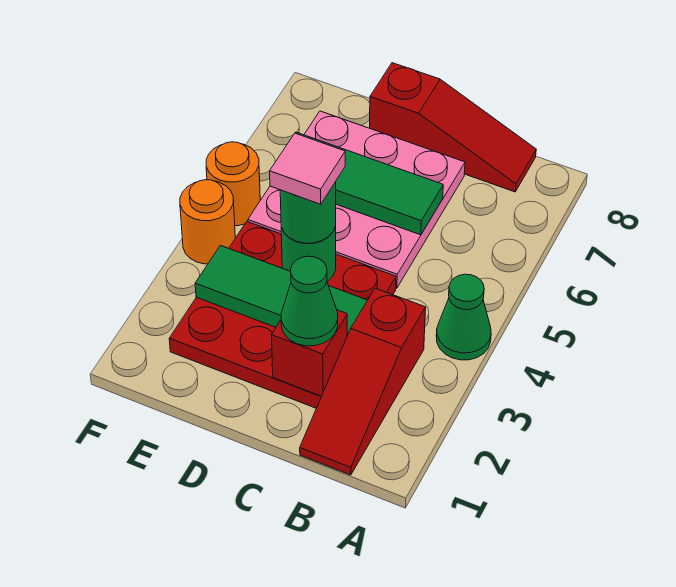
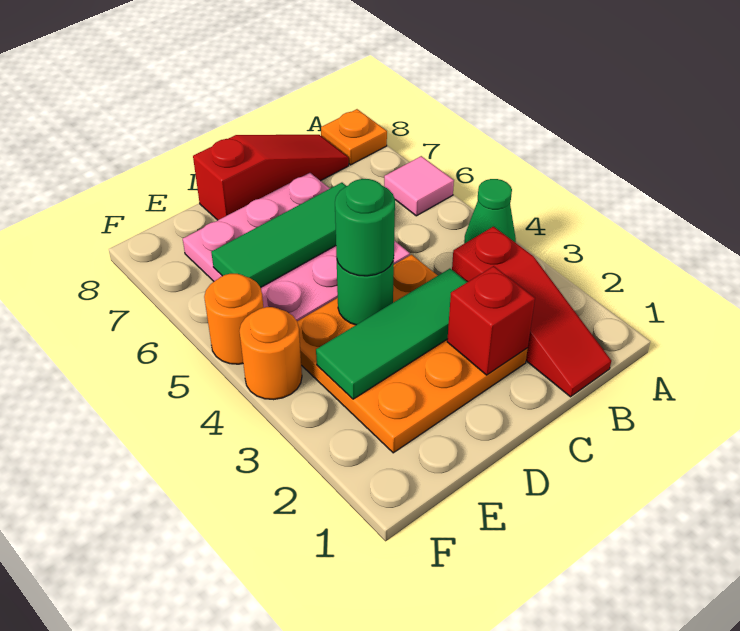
none -> orange plate A8 level 1
red plate C2:E4 level 1 -> orange plate C2:E4 level 1
green cone C2 level 3 -> none
pink tile D4 level 4 -> pink tile A6 level 1

